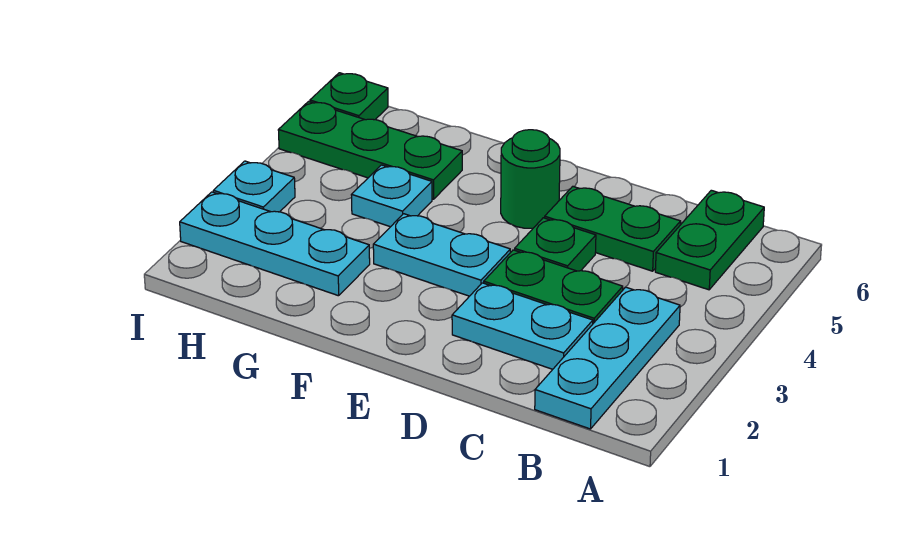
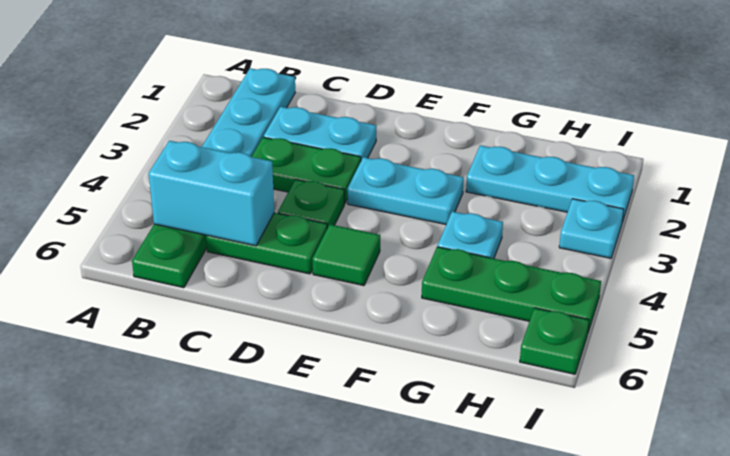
none -> cyan brick B5:C5 level 2
green round brick E5 level 1 -> green tile E5 level 1

